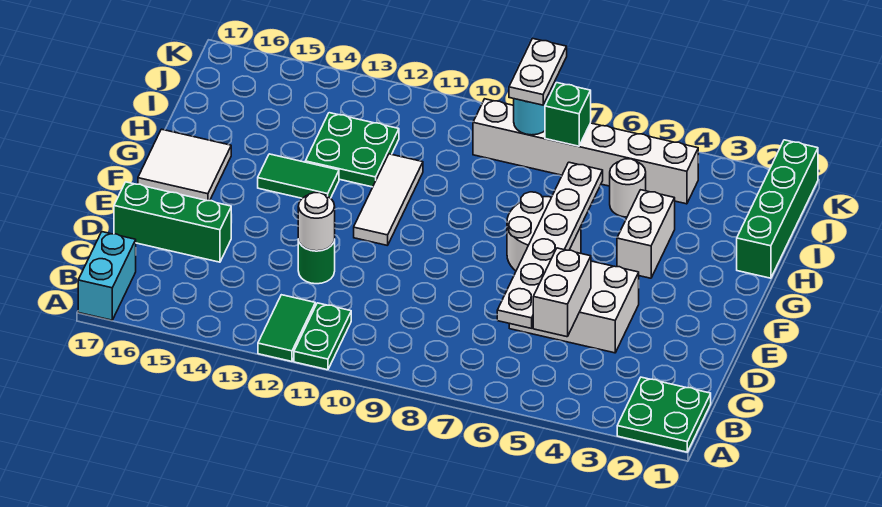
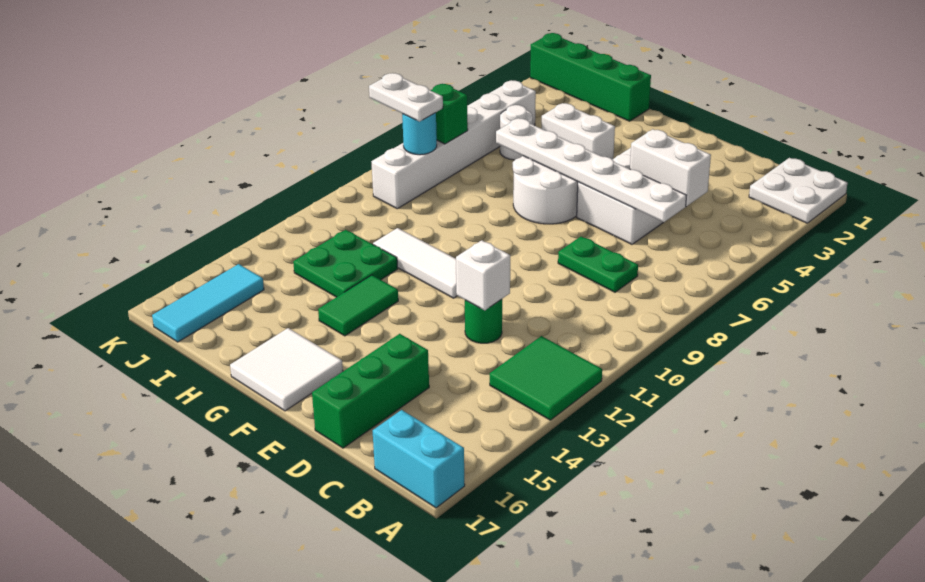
green plate A1:B2 level 1 -> white plate A1:B2 level 1
green plate A11:B11 level 1 -> green plate C8:D8 level 1
green tile A12:B12 level 1 -> green tile A12:B13 level 1
white round brick D12 level 2 -> white brick D12 level 2
none -> cyan tile J15:J17 level 1

